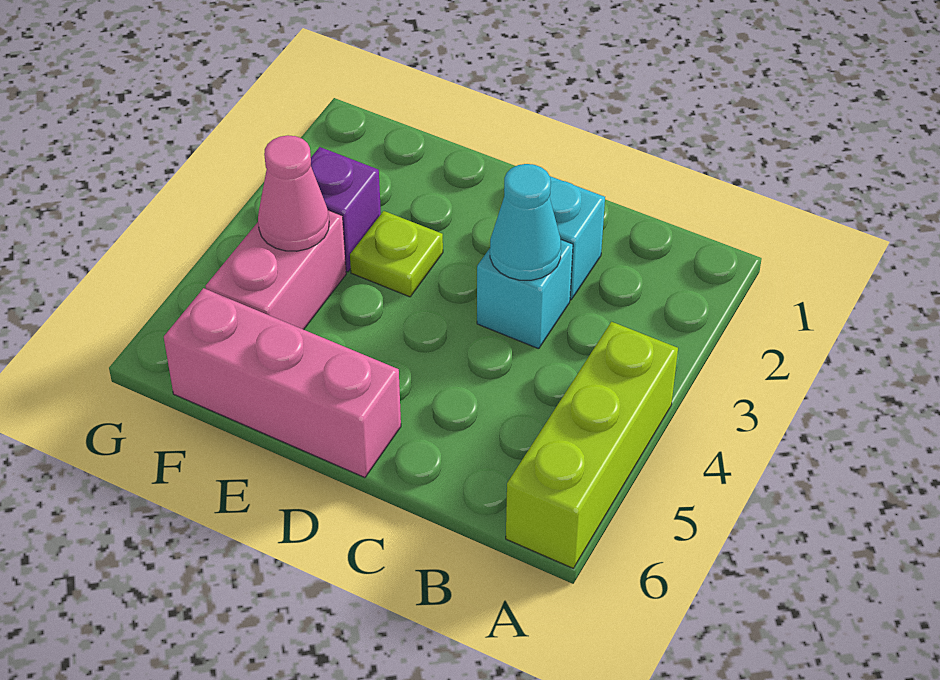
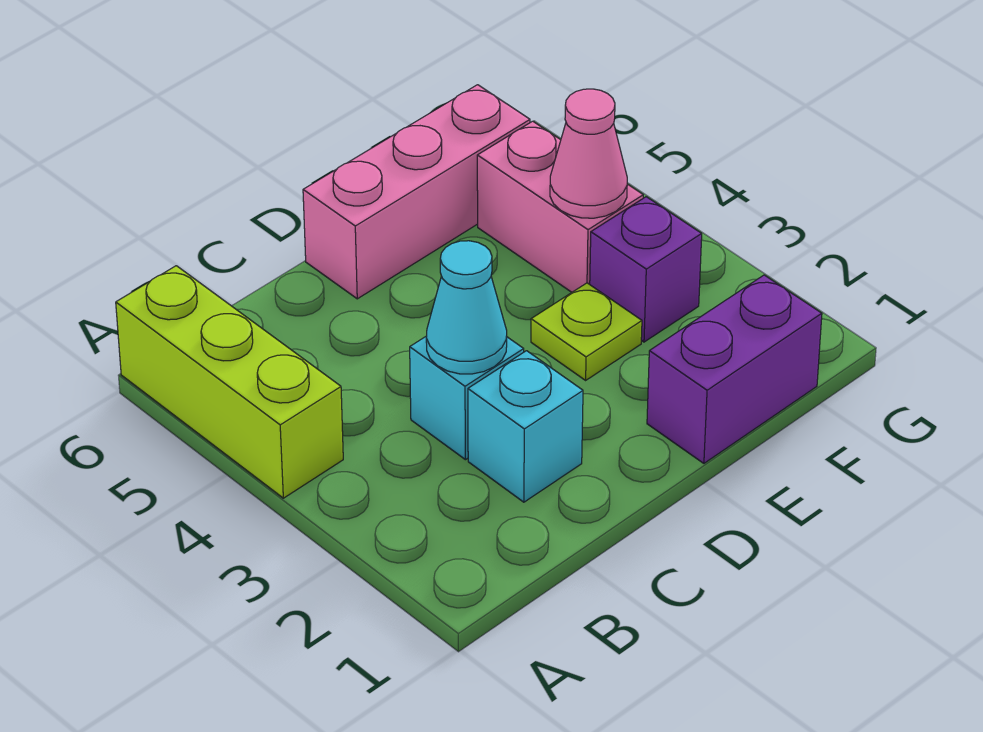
none -> purple brick E1:F1 level 1

